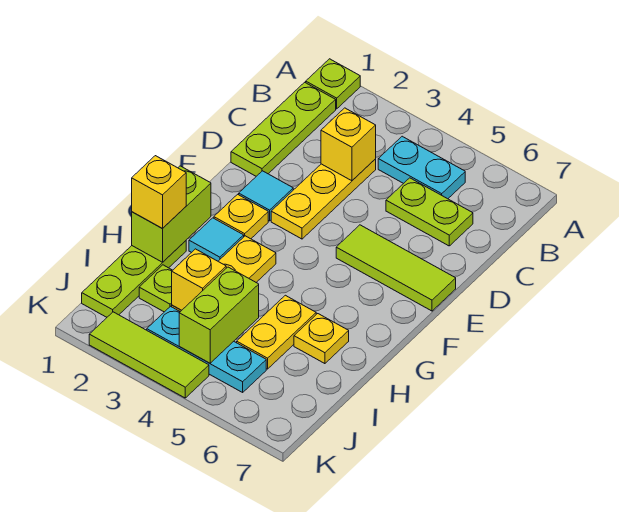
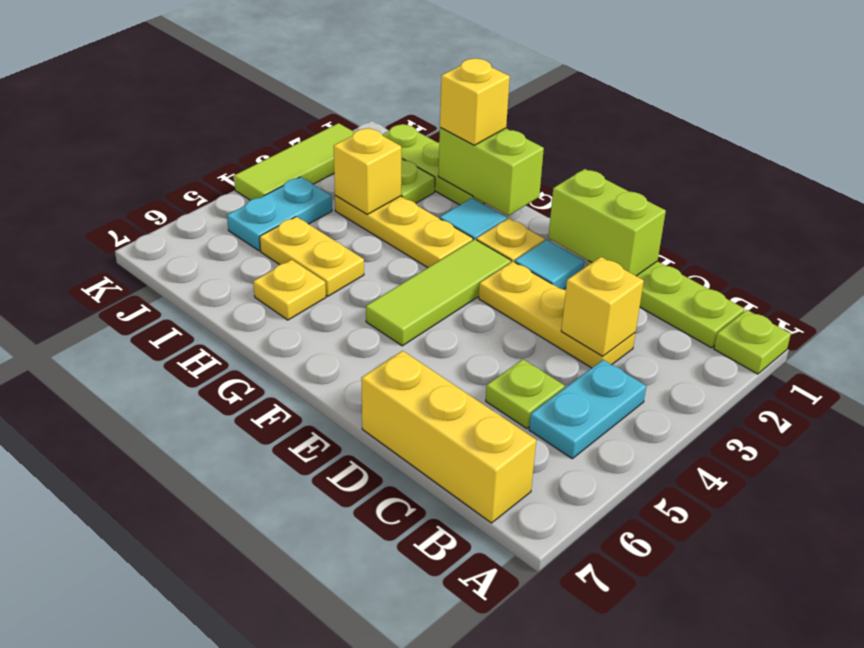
none -> yellow brick B7:D7 level 1
lime plate C5:C6 level 1 -> lime plate C5 level 1
lime tile E5:E7 level 1 -> lime tile F3:F5 level 1
lime brick I4:J4 level 2 -> lime brick D1:E1 level 2
cyan plate J3:J5 level 1 -> cyan plate J4:J5 level 1

